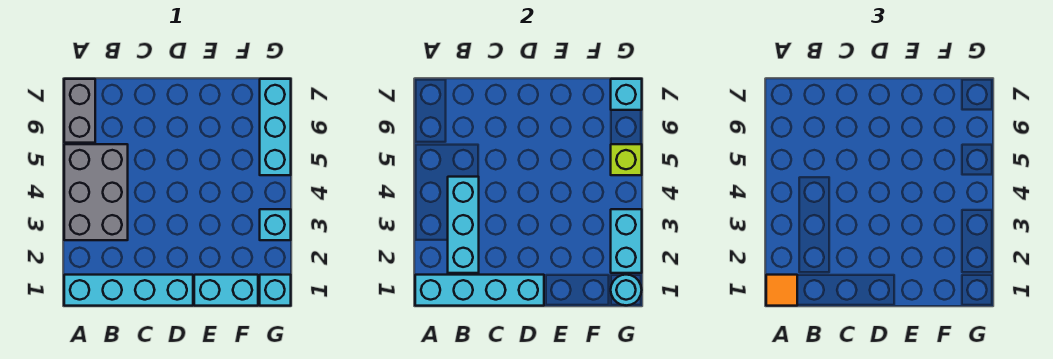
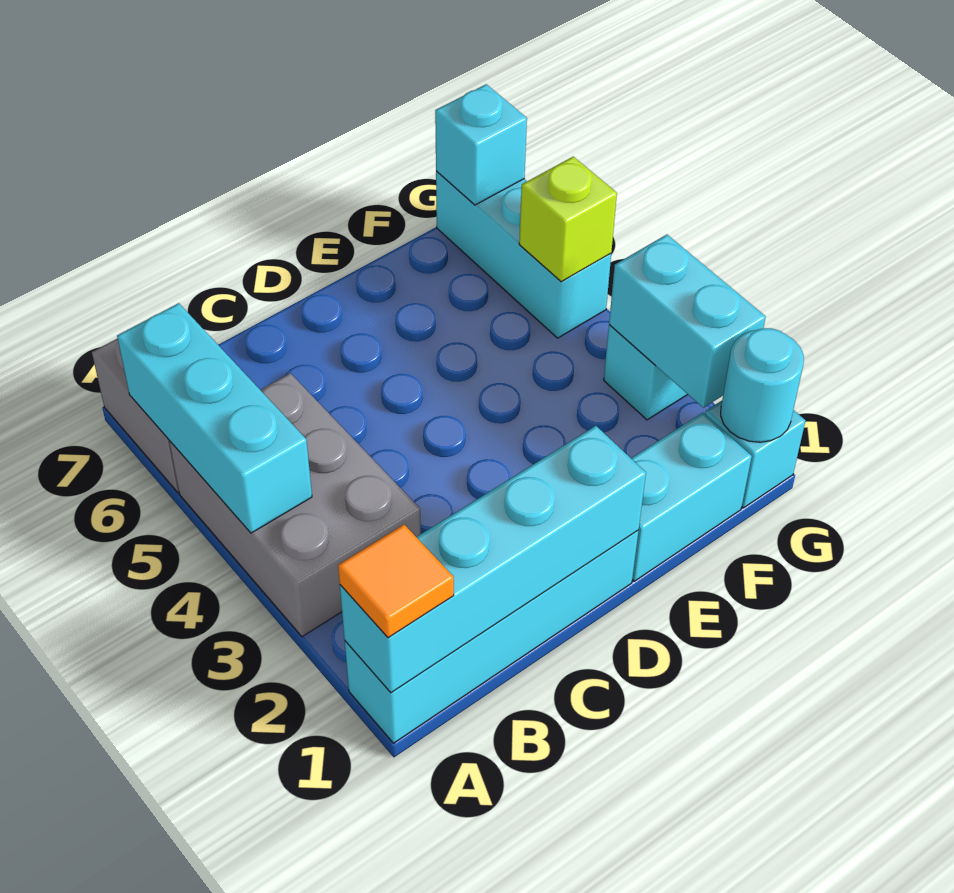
cyan brick B2:B4 level 2 -> cyan brick A4:A6 level 2

